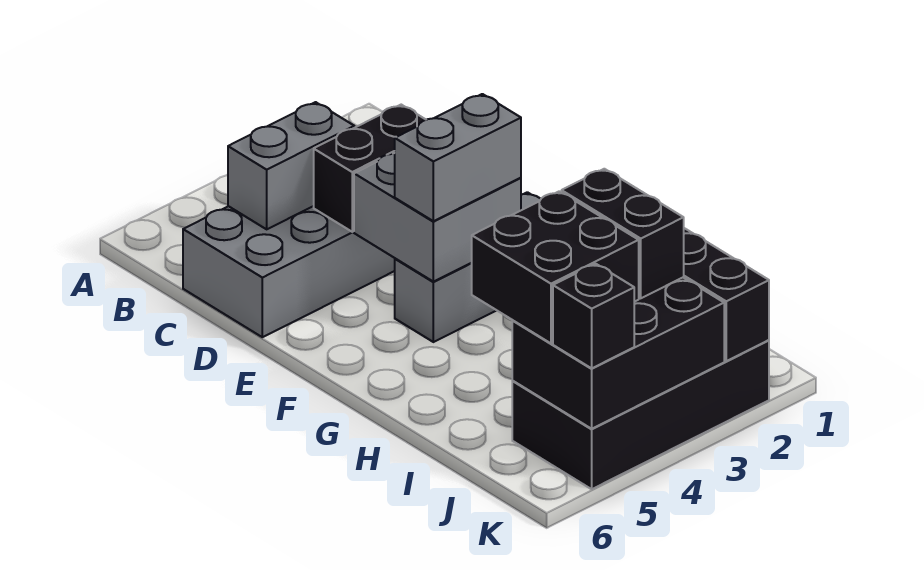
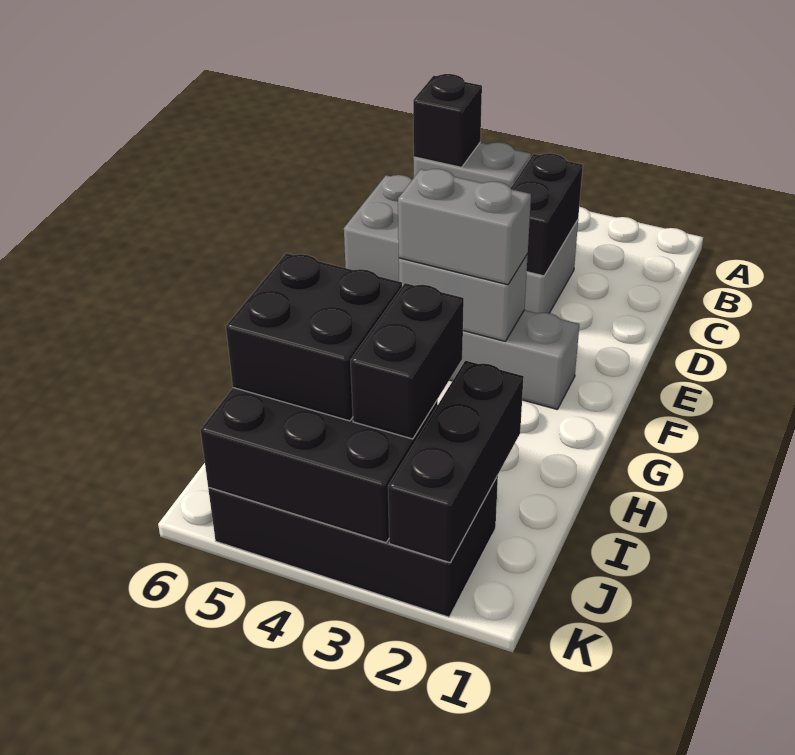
black brick D3:D4 level 2 -> black brick C3:D3 level 2
grey brick E3:F4 level 2 -> grey brick F3:F4 level 2
black brick K5 level 3 -> black brick C5 level 3

